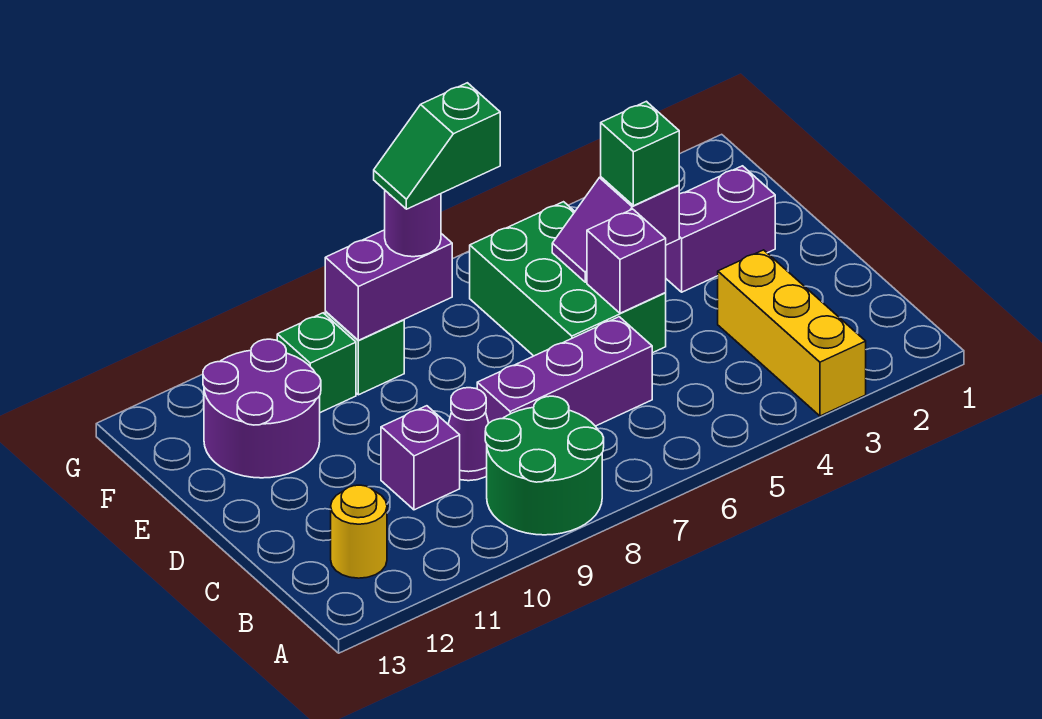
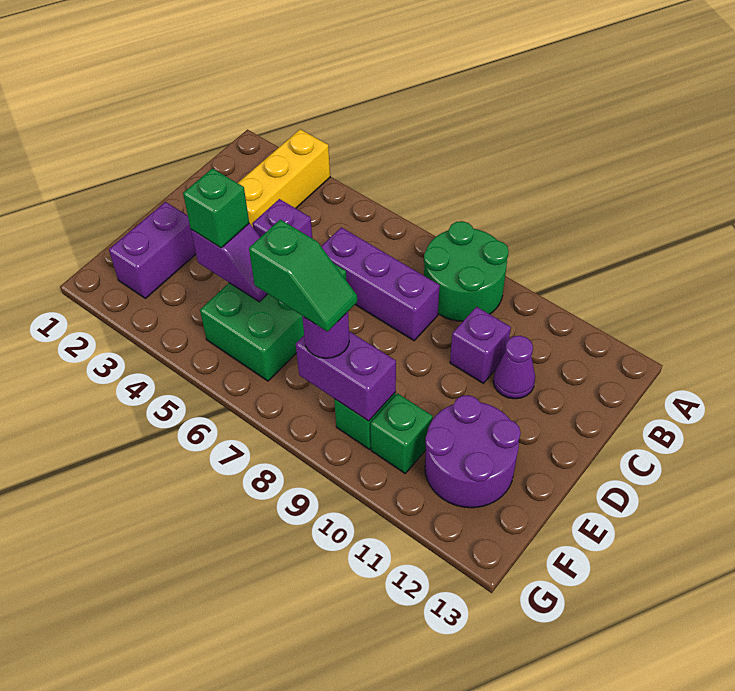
yellow round brick B12 level 1 -> none
purple cone C9 level 1 -> purple cone C11 level 1
purple brick E2:E3 level 1 -> purple brick E2:F2 level 1

